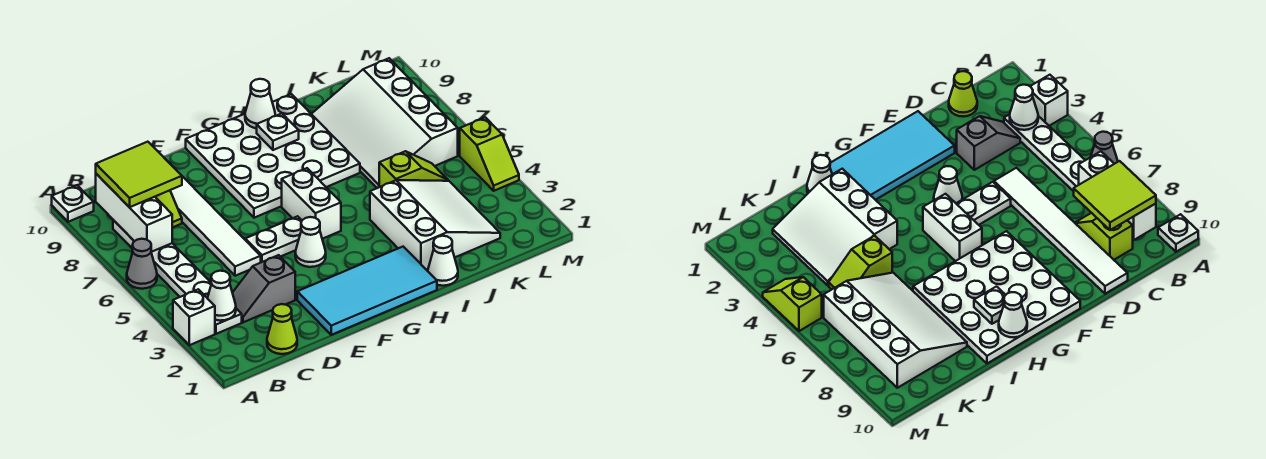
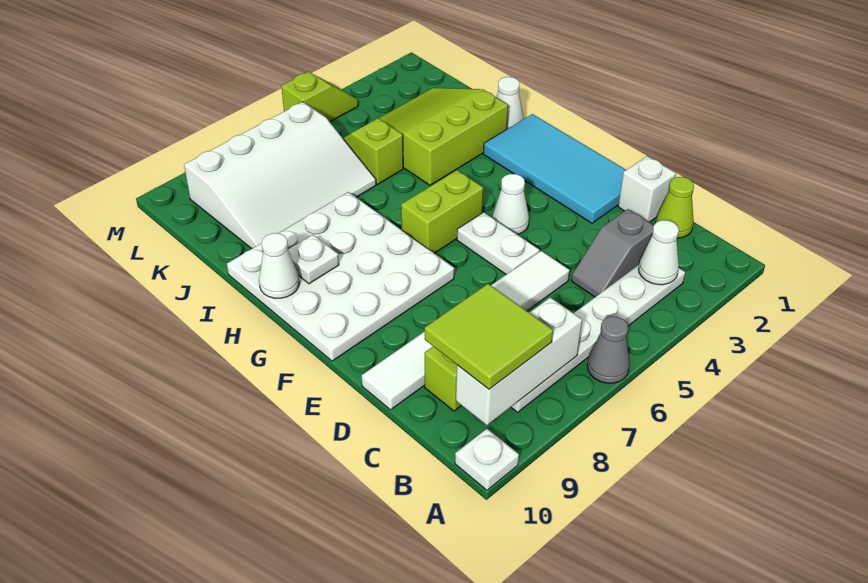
white brick A3 level 1 -> white brick D1 level 1
grey slope C3:D3 level 1 top D -> grey slope C3:C4 level 1 top 3
white brick G5:G6 level 1 -> lime brick G5:G6 level 1
white slope I2:K4 level 1 top I -> lime slope I2:K4 level 1 top I

